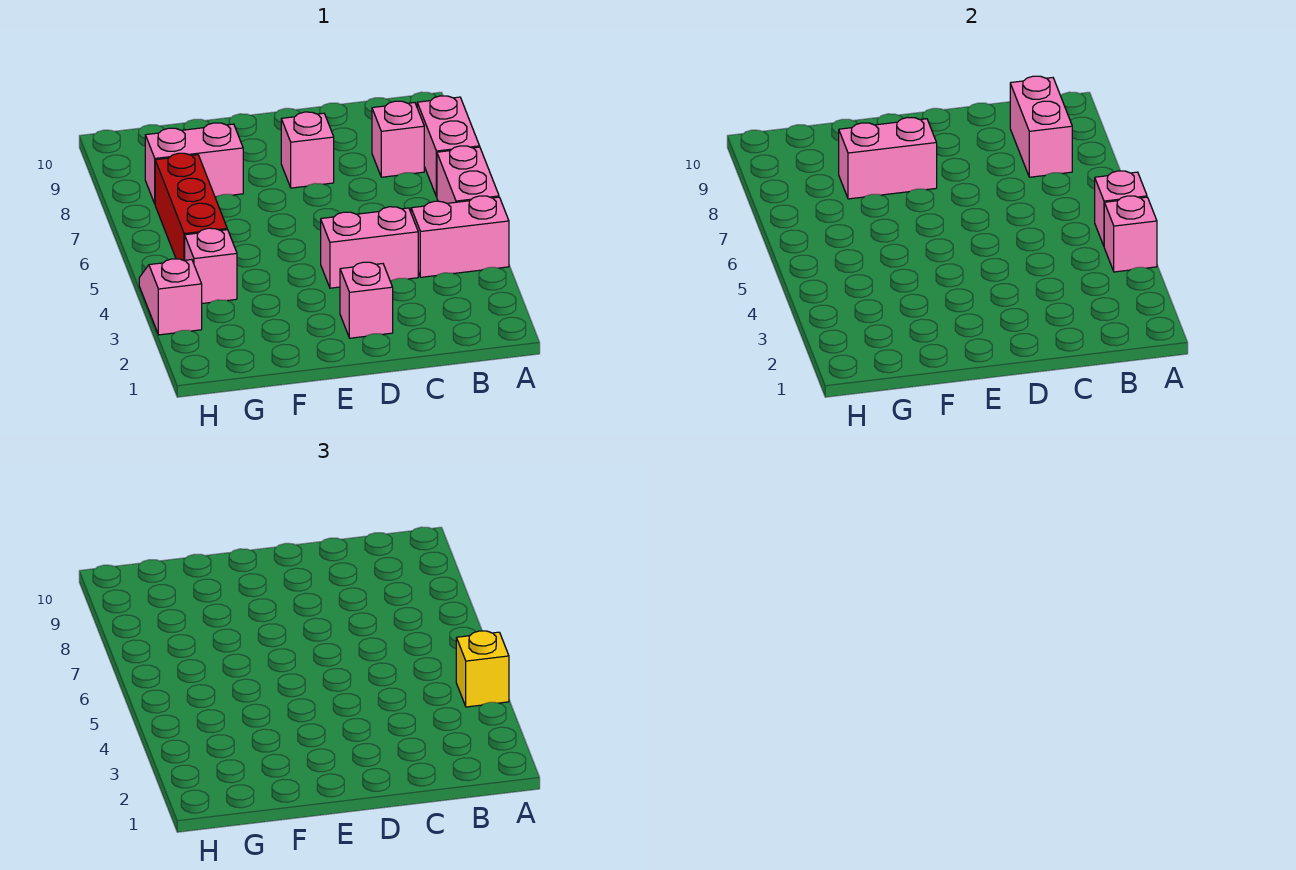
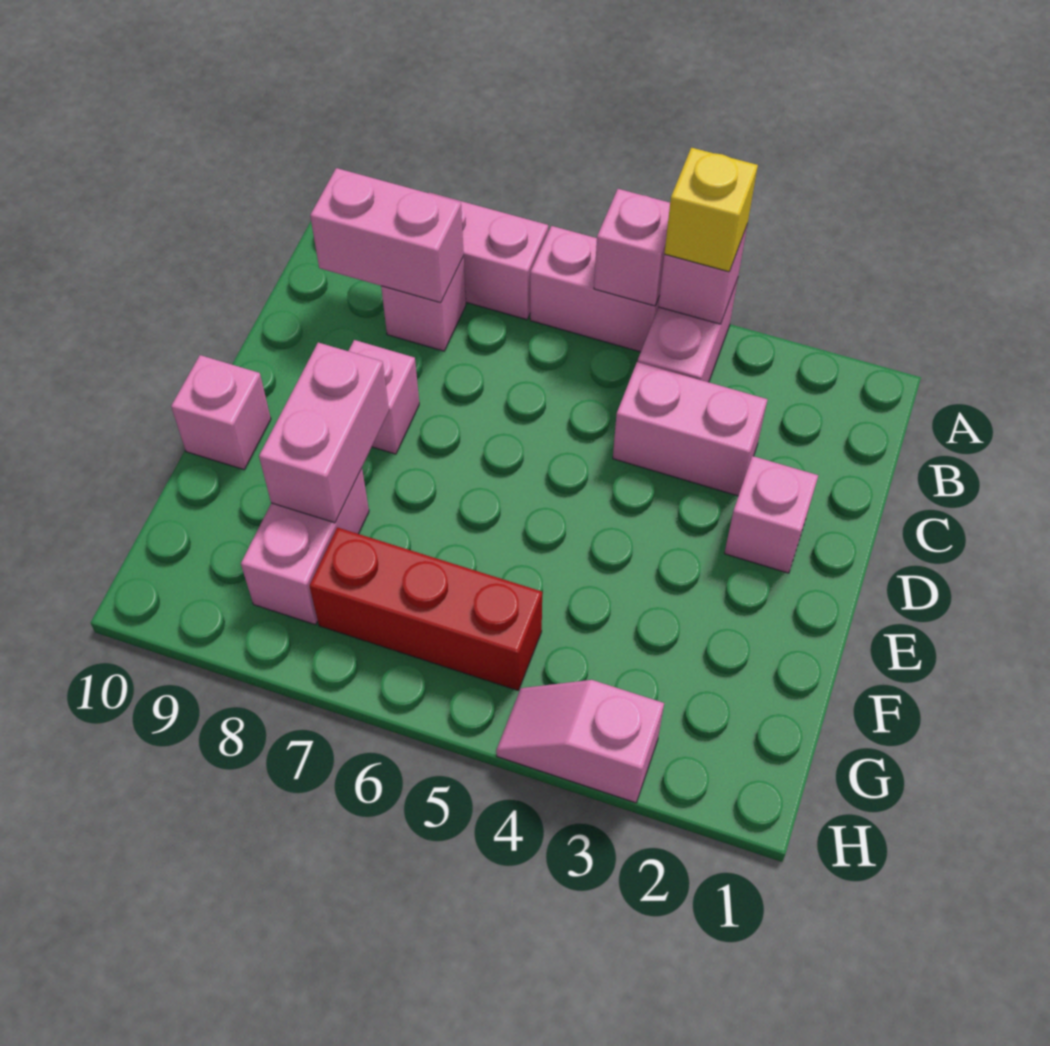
pink brick C4:D4 level 1 -> pink brick C3:C4 level 1
pink brick G4 level 1 -> pink brick E10 level 1

